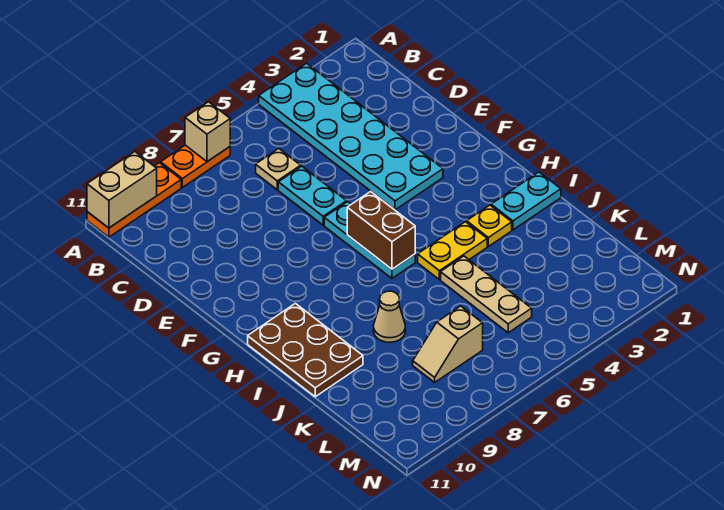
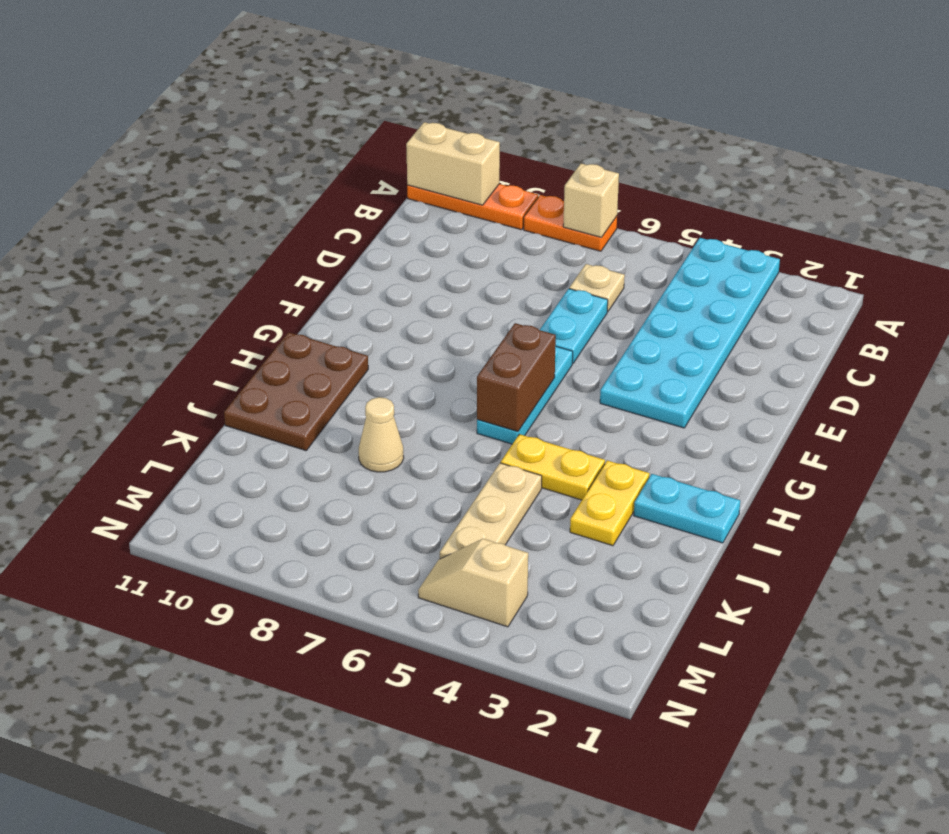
yellow plate I3 level 1 -> yellow plate I3:J3 level 1
tan slope L7:L8 level 1 top 7 -> tan slope M4:M5 level 1 top 4

